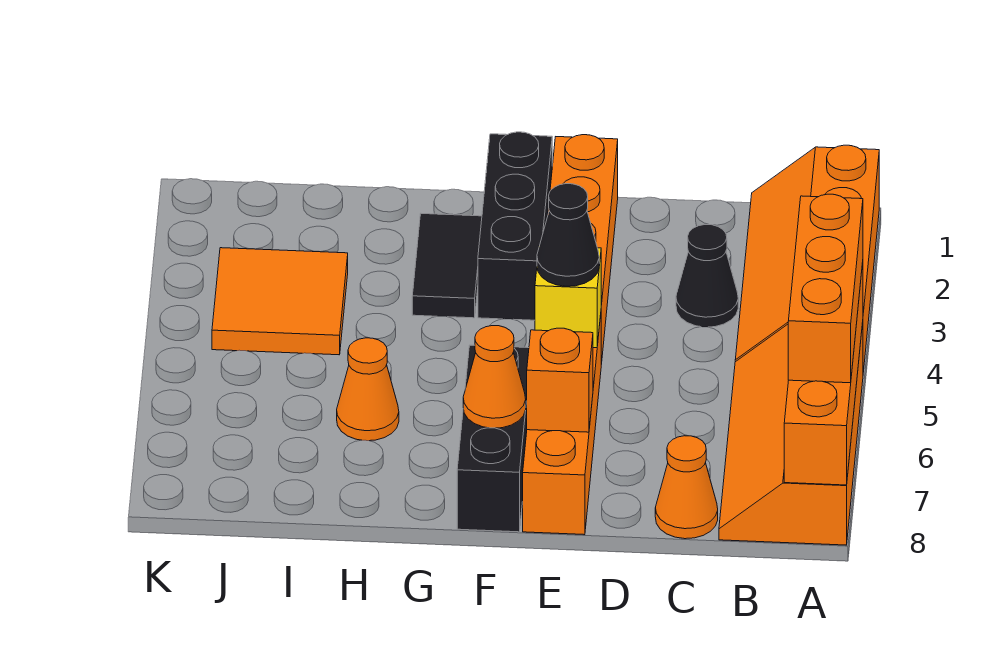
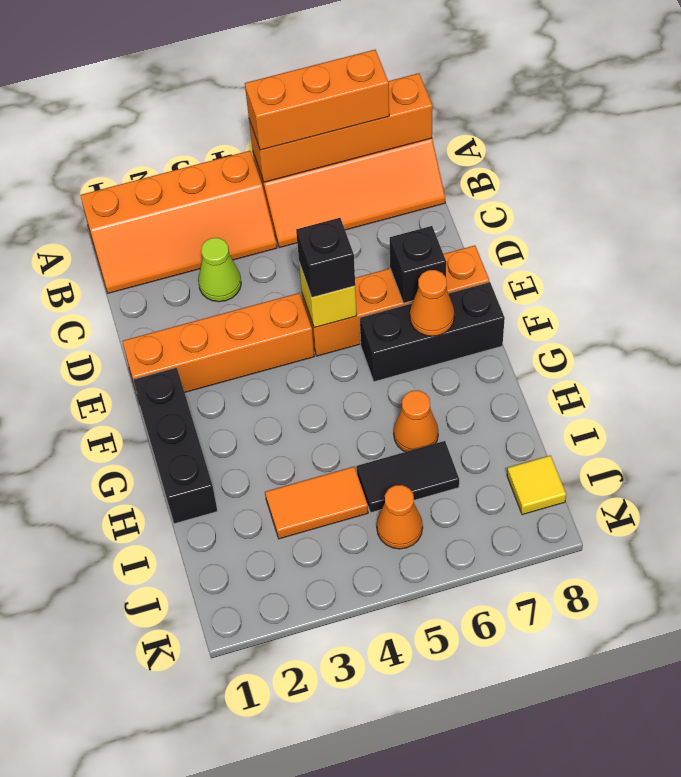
black cone C3 level 1 -> lime cone C3 level 1
orange cone C8 level 1 -> orange cone J5 level 1
black cone E5 level 3 -> black brick E5 level 3
orange brick E7 level 2 -> black brick E7 level 2
black brick F1:F3 level 1 -> black brick F1:H1 level 1
black tile G2:G3 level 1 -> black tile I5:I6 level 1
orange tile I3:J4 level 1 -> orange tile I3:I4 level 1
none -> yellow tile J8 level 1

